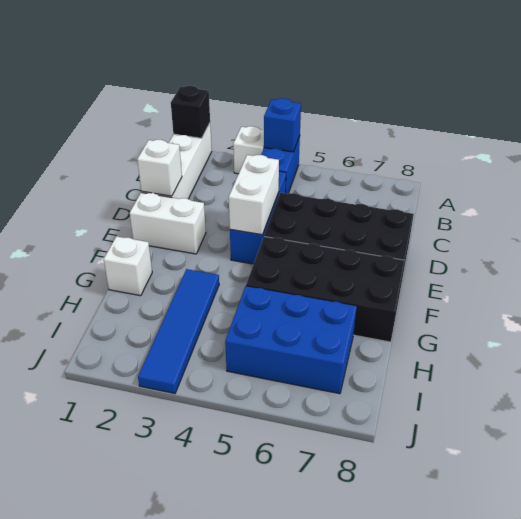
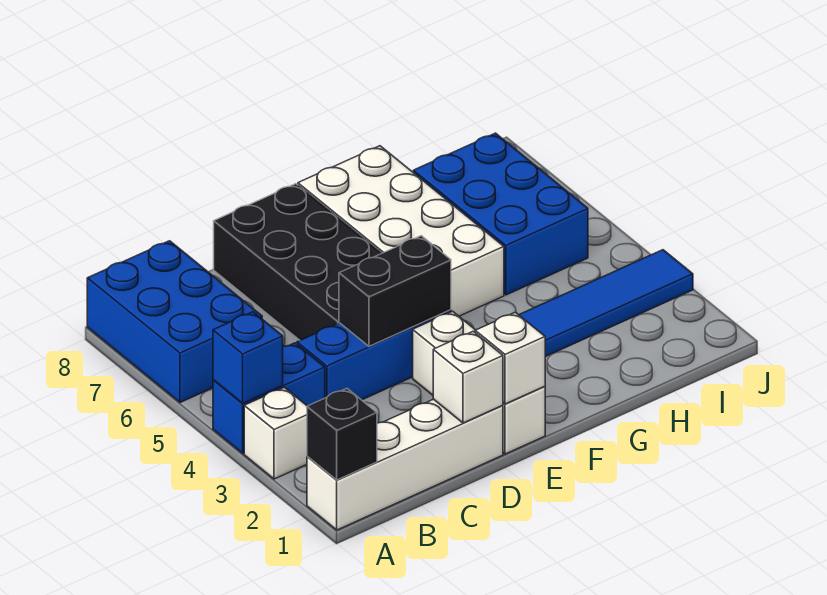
none -> blue brick A6:B8 level 1
white brick D4:E4 level 2 -> black brick D4:E4 level 2
white brick E1:E2 level 1 -> white brick E1:E3 level 1
black brick F5:G8 level 1 -> white brick F5:G8 level 1
white brick G1 level 1 -> white brick E1 level 2

